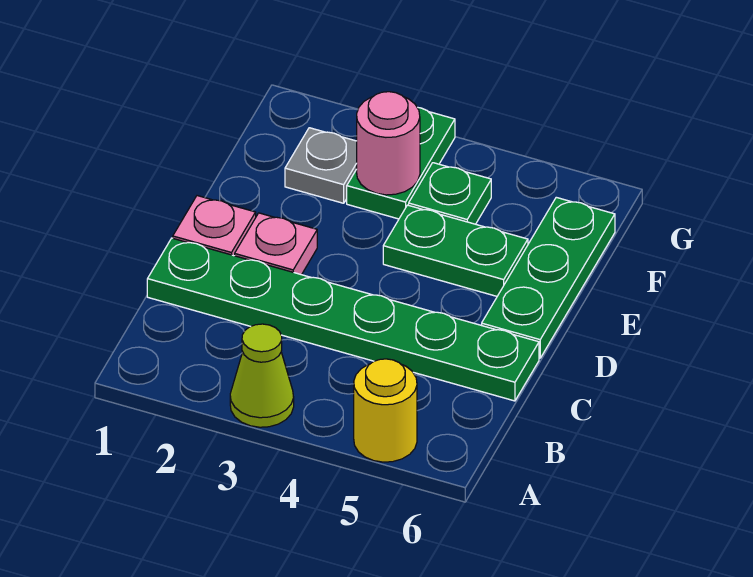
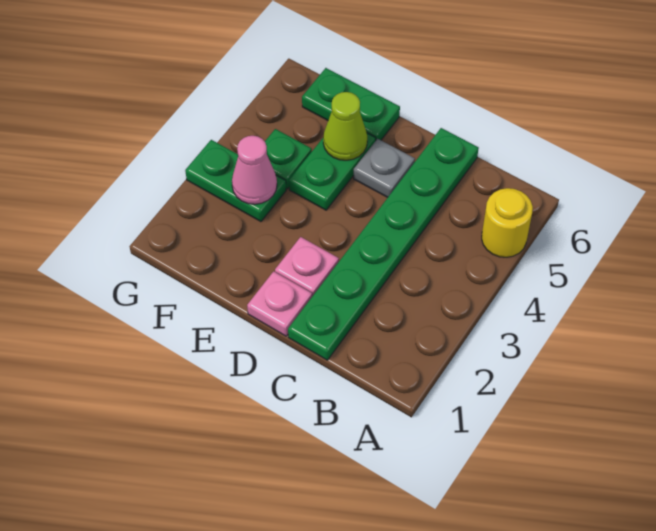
lime cone A3 level 1 -> lime cone E5 level 2
green plate D6:F6 level 1 -> green plate E6:F6 level 1
grey plate F2 level 1 -> grey plate D5 level 1
pink round brick F3 level 2 -> pink cone F3 level 2

